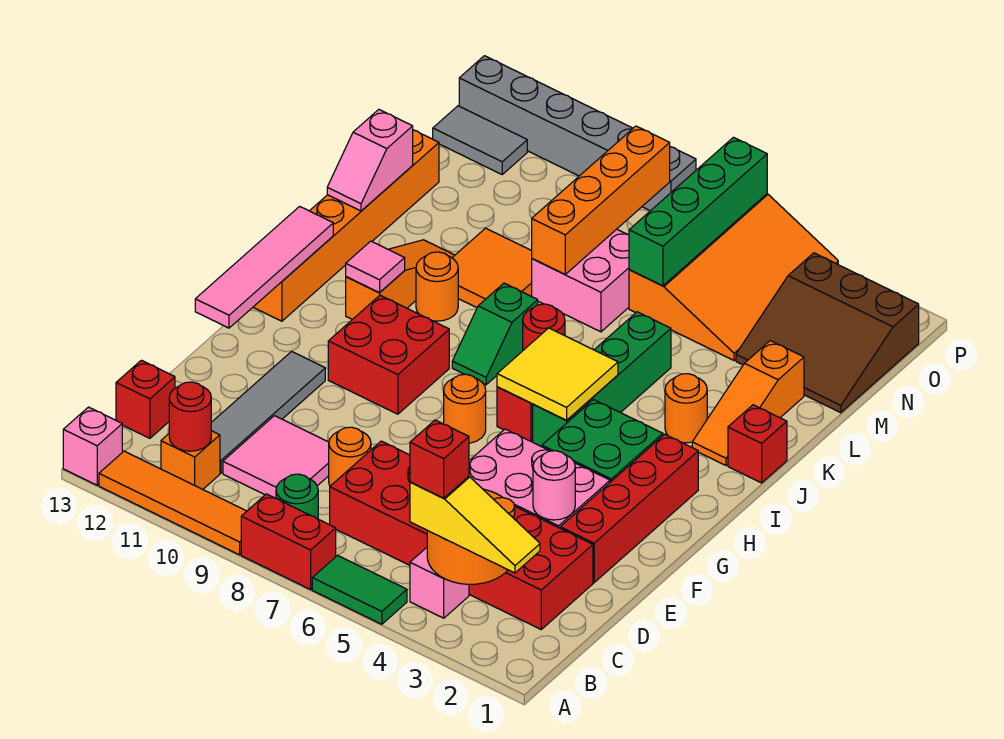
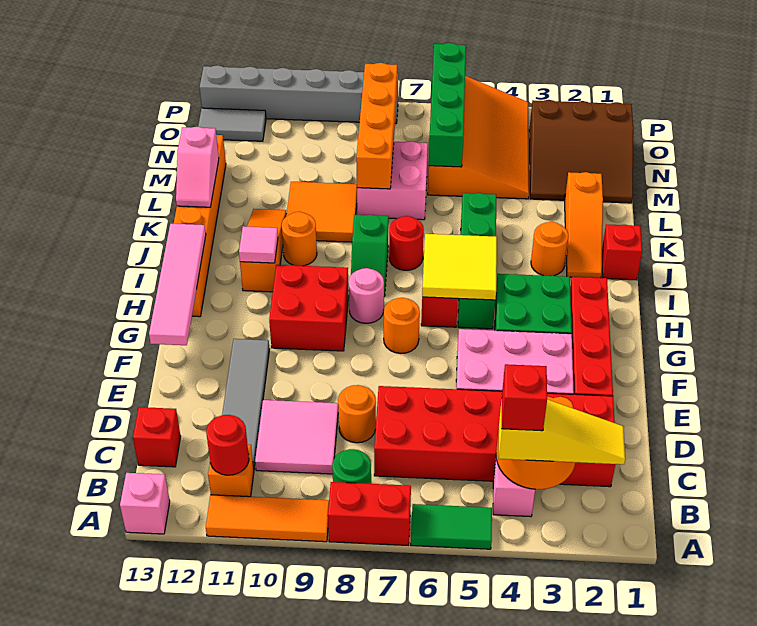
orange tile A9:A12 level 1 -> orange tile A9:A11 level 1
pink round brick E3 level 2 -> pink round brick H8 level 1

